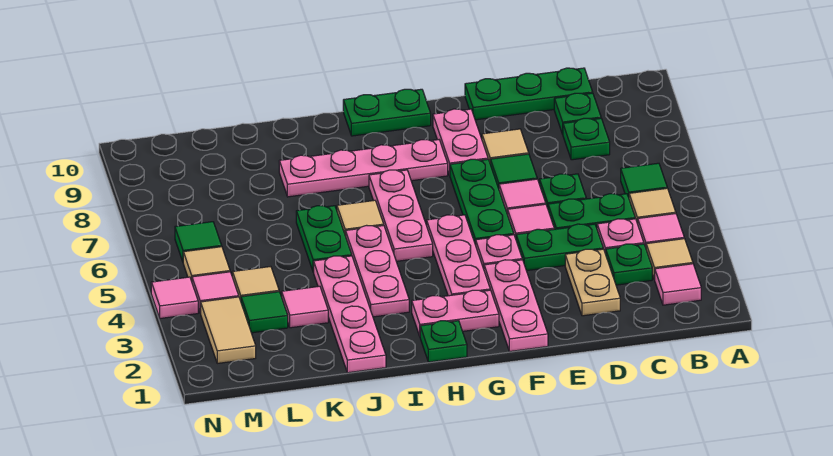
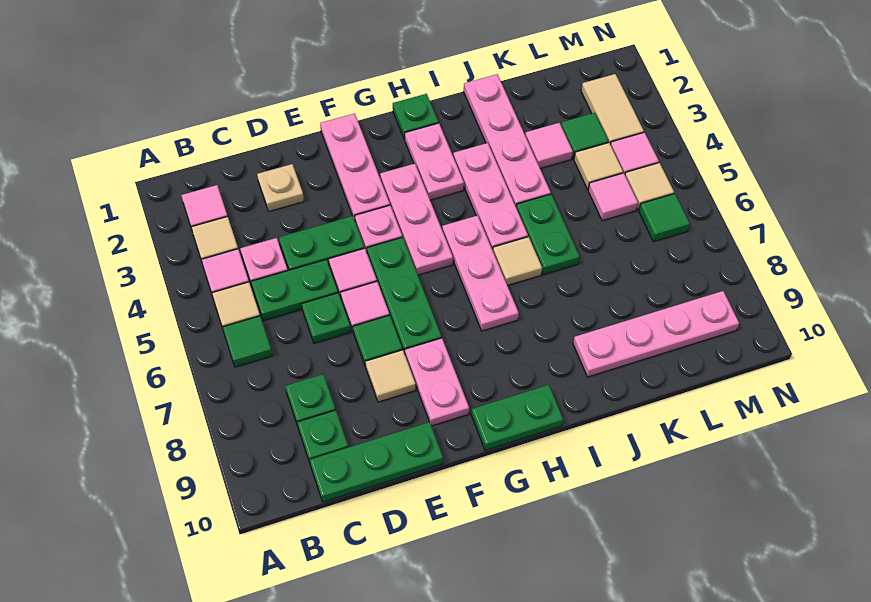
green plate C3 level 1 -> none
tan plate D2:D3 level 1 -> tan plate D2 level 1
pink plate G2:H2 level 1 -> pink plate H2:H3 level 1
pink plate G8:J8 level 1 -> pink plate J9:M9 level 1
pink tile N4 level 1 -> pink tile L5 level 1

